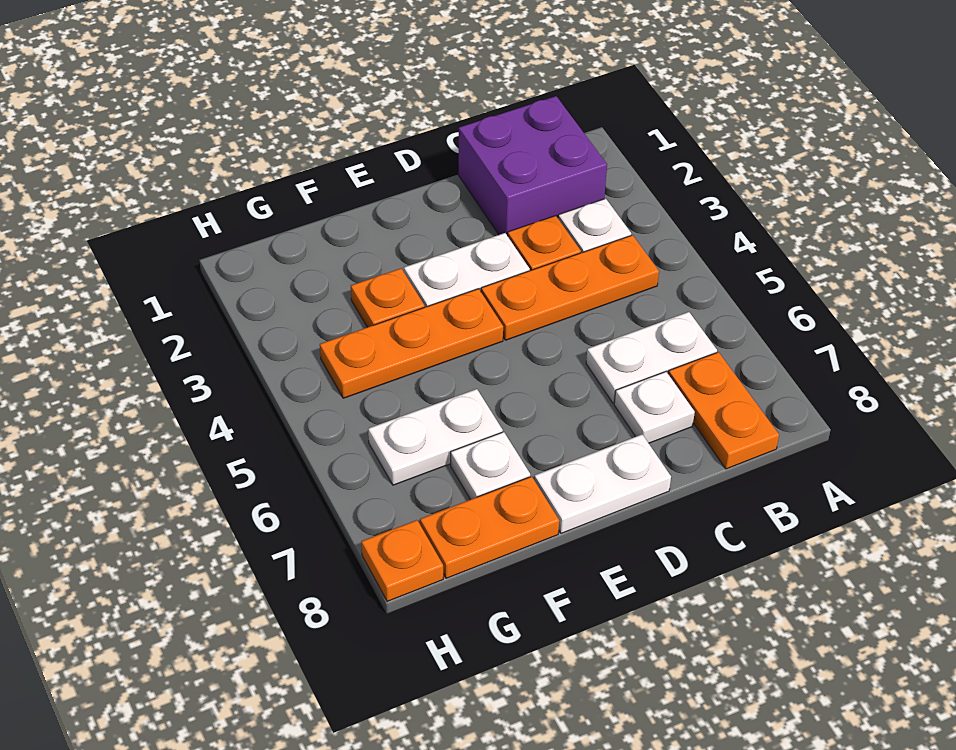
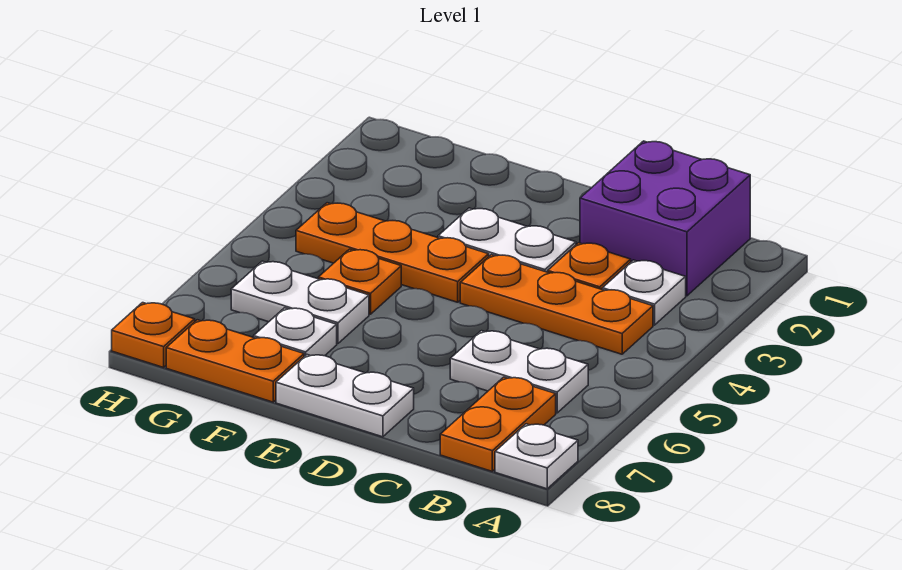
white plate C7 level 1 -> white plate A8 level 1
orange plate F3 level 1 -> orange plate F5 level 1

